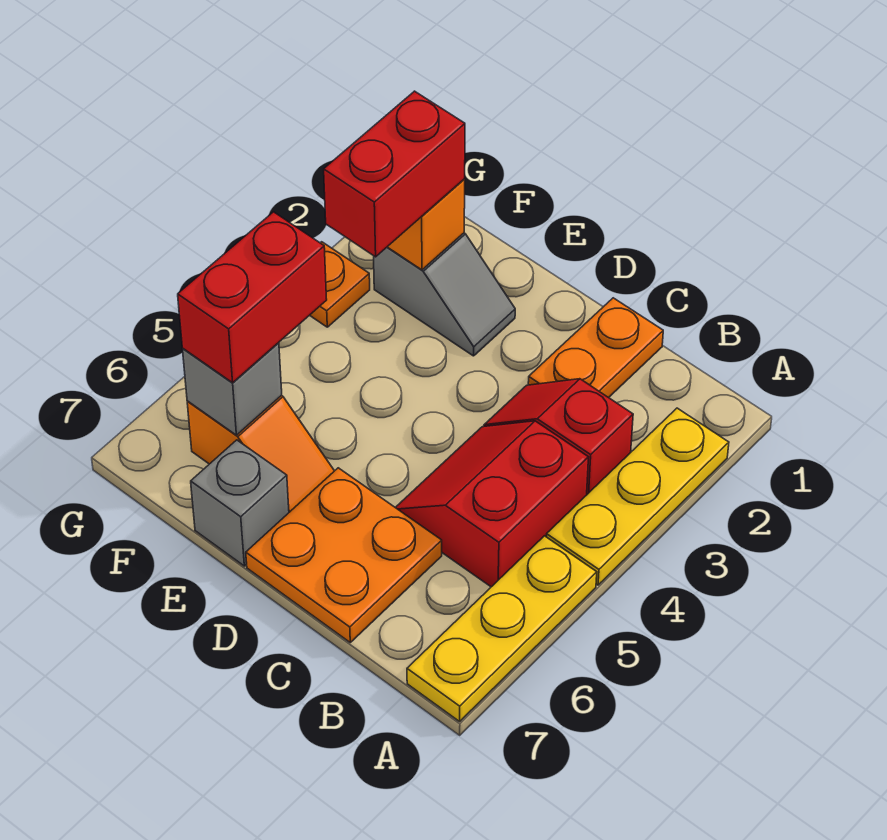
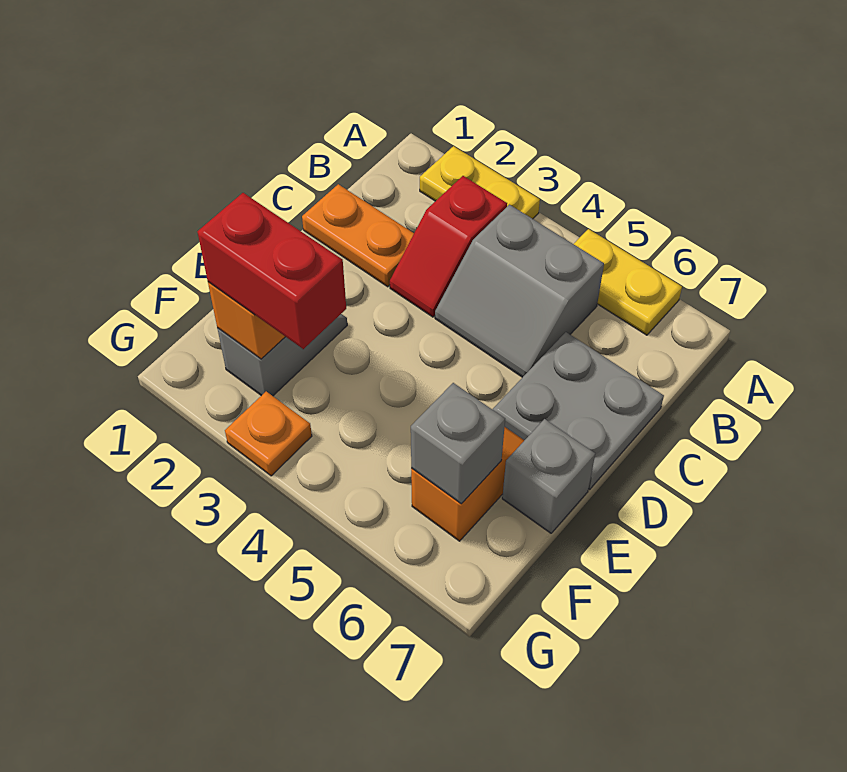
yellow plate A2:A4 level 1 -> yellow plate A2:A3 level 1
yellow plate A5:A7 level 1 -> yellow plate A5:A6 level 1
red slope B4:C5 level 1 top B -> grey slope B4:C5 level 1 top B
orange plate C6:D7 level 1 -> grey plate C6:D7 level 1
red brick F5:F6 level 3 -> none

